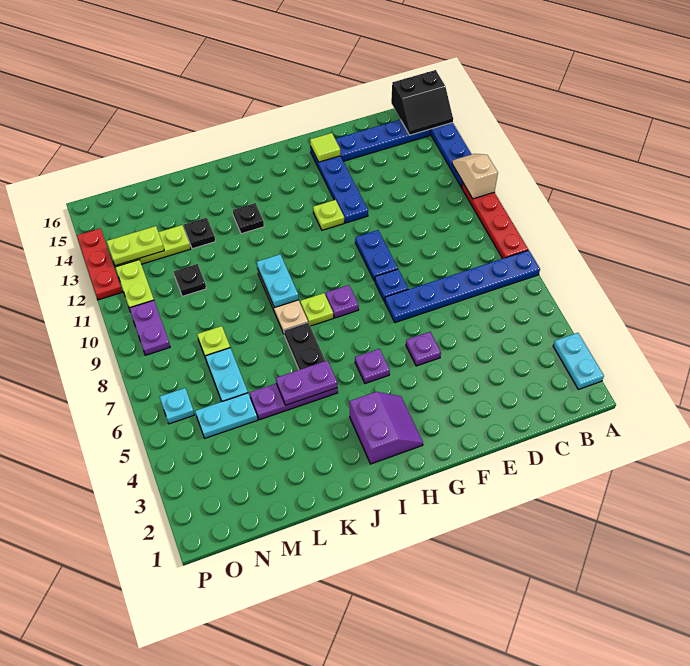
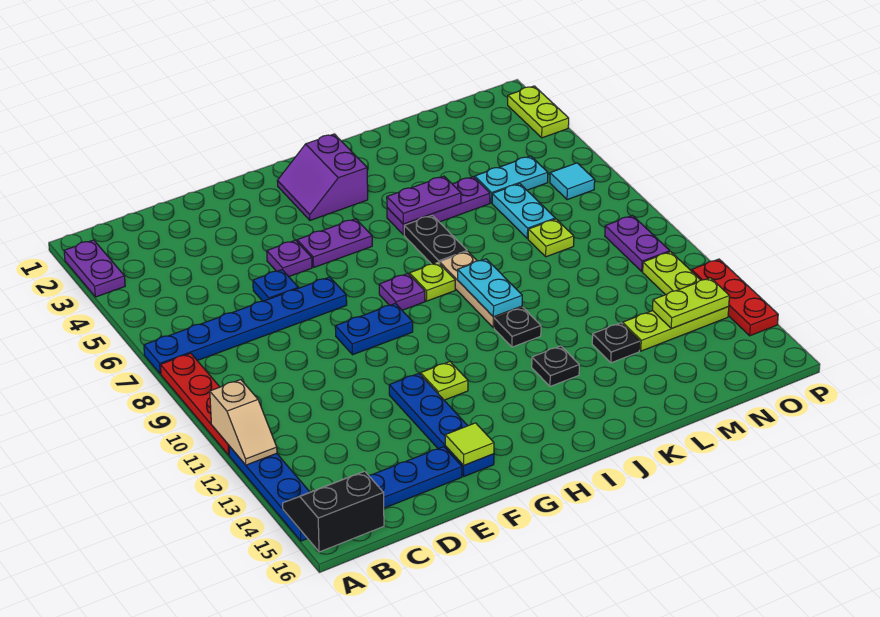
cyan plate A2:A3 level 1 -> purple plate A2:A3 level 1
blue plate F8 level 1 -> blue plate E6 level 1
blue plate F9:F10 level 1 -> blue plate F9:G9 level 1
purple plate H5 level 1 -> purple plate G5:H5 level 1
black plate M11 level 1 -> black plate J11 level 1
cyan plate O6 level 1 -> cyan tile O6 level 1
none -> lime plate P2:P3 level 1

